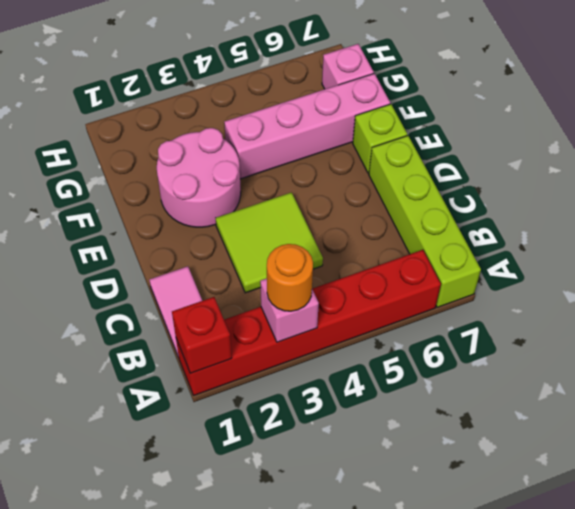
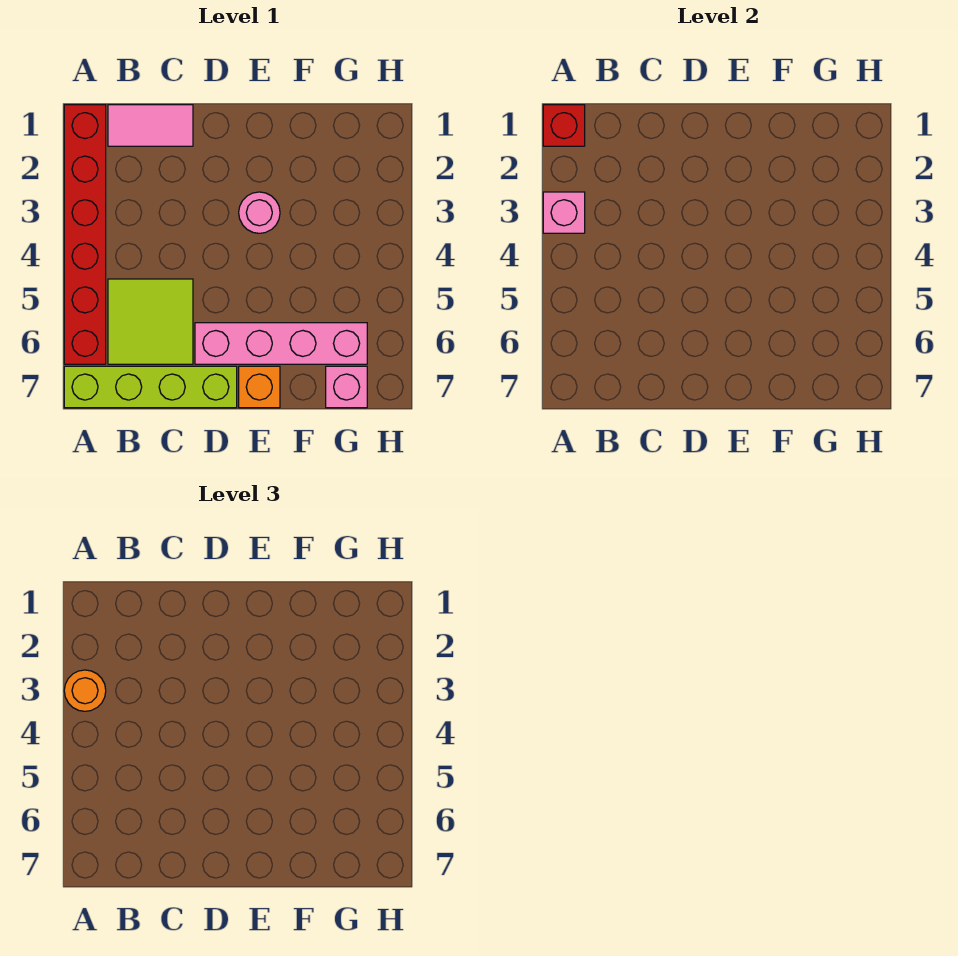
lime tile C3:D4 level 1 -> lime tile B5:C6 level 1
pink round brick E2:F3 level 1 -> pink round brick E3 level 1
lime brick E7 level 1 -> orange brick E7 level 1
pink brick F4:F7 level 1 -> pink brick D6:G6 level 1

